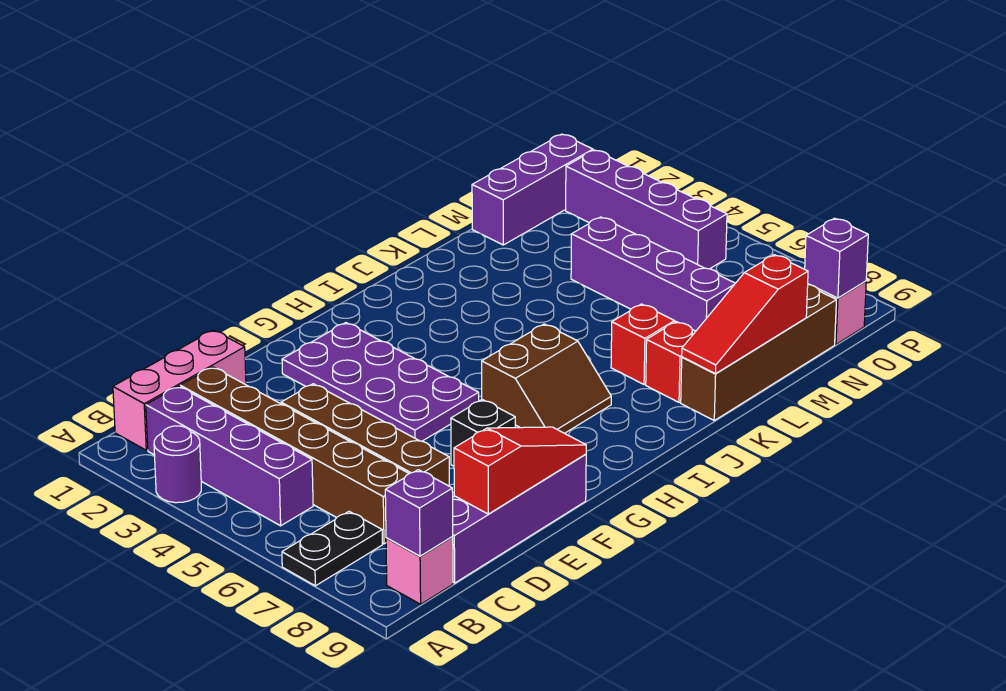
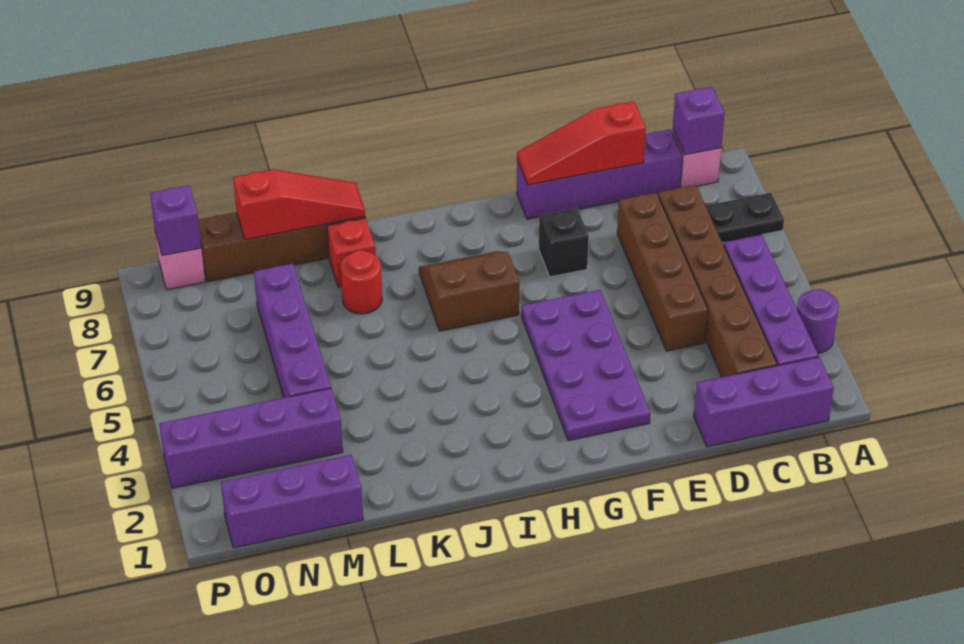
pink brick B1:D1 level 1 -> purple brick B1:D1 level 1
red brick K7 level 1 -> red round brick K7 level 1
purple brick O2:O5 level 1 -> purple brick M3:P3 level 1

